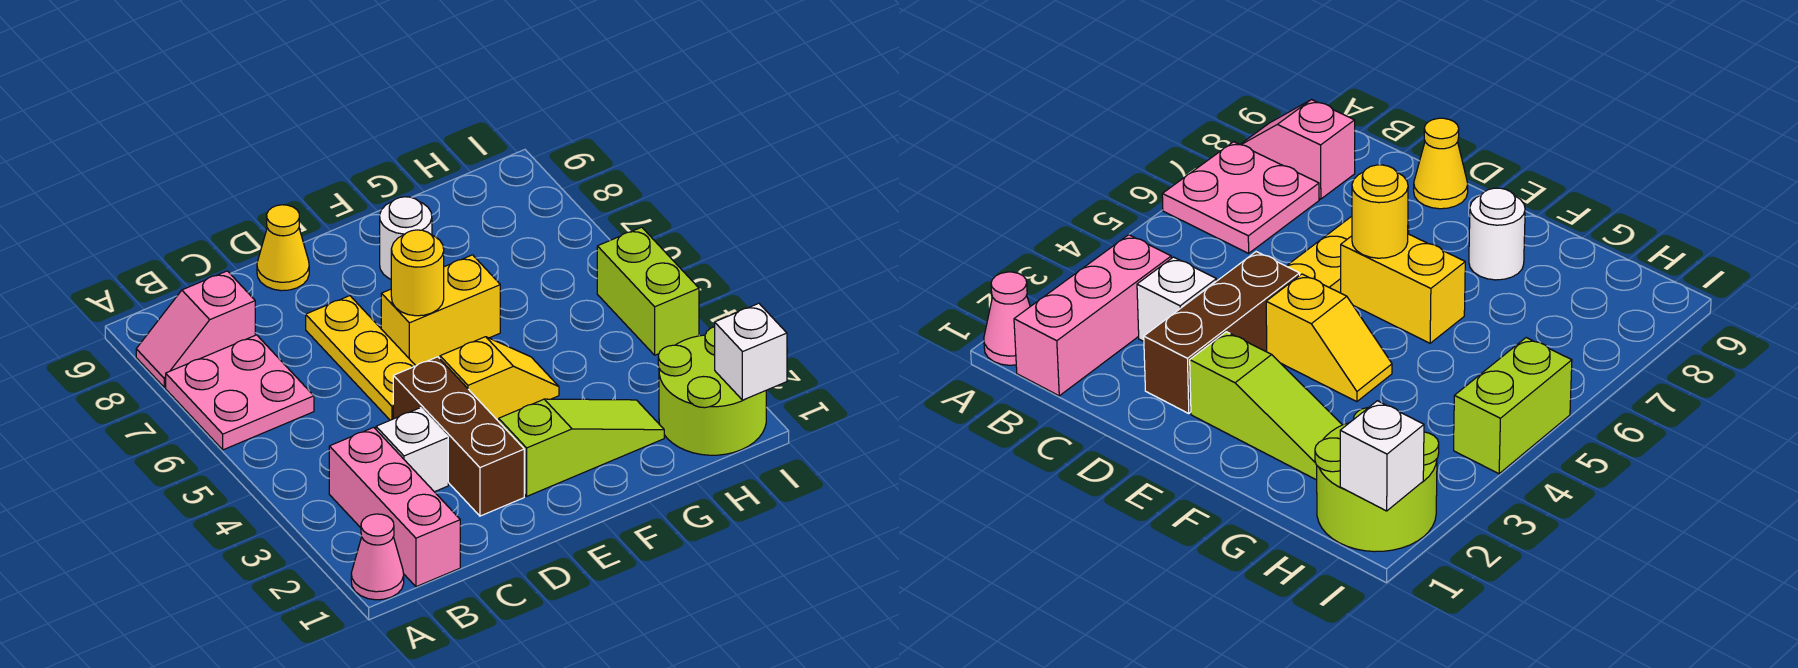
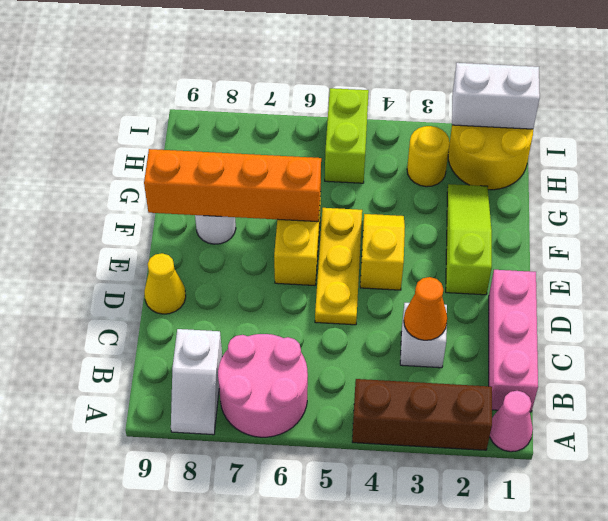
pink plate A6:B7 level 1 -> pink round brick A6:B7 level 1
pink slope A8:B8 level 1 top B -> white slope A8:B8 level 1 top B
pink brick B1:B3 level 1 -> pink brick B1:D1 level 1
none -> orange cone C3 level 2
brown brick D2:D4 level 1 -> brown brick A2:A4 level 1
yellow plate D5:D7 level 1 -> yellow plate D5:F5 level 1
yellow round brick E6 level 2 -> yellow round brick H3 level 1
none -> orange brick F6:F9 level 2
lime round brick H1:I2 level 1 -> yellow round brick H1:I2 level 1
white brick I1 level 2 -> white brick I1:I2 level 2
lime brick I4:I5 level 1 -> lime brick H5:I5 level 1

